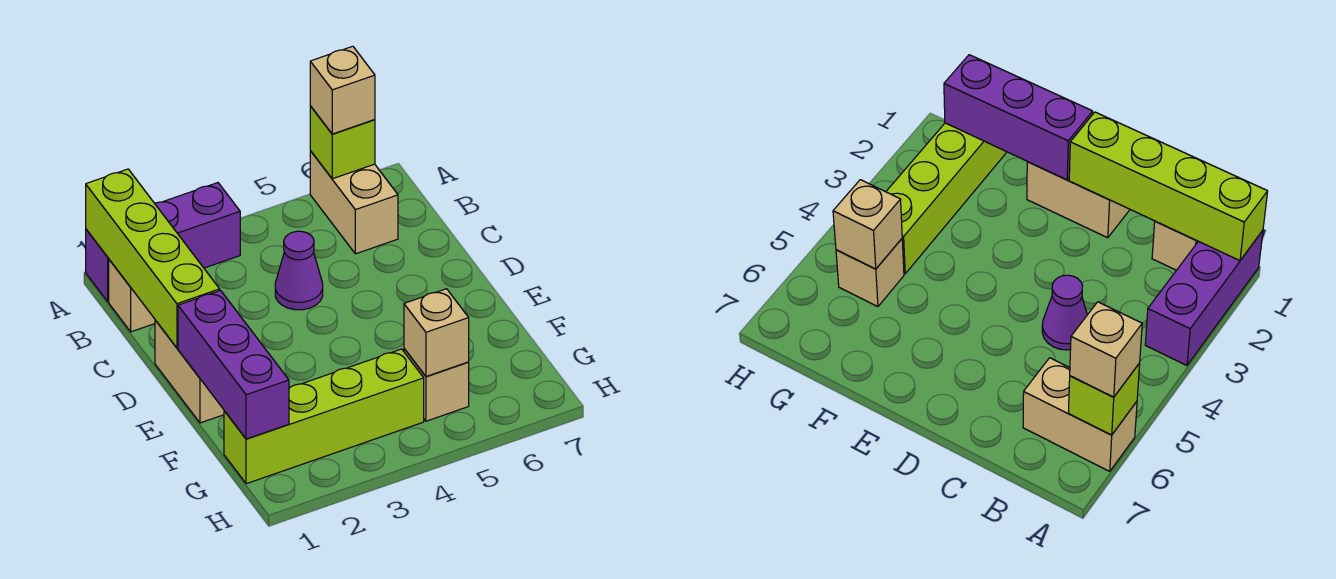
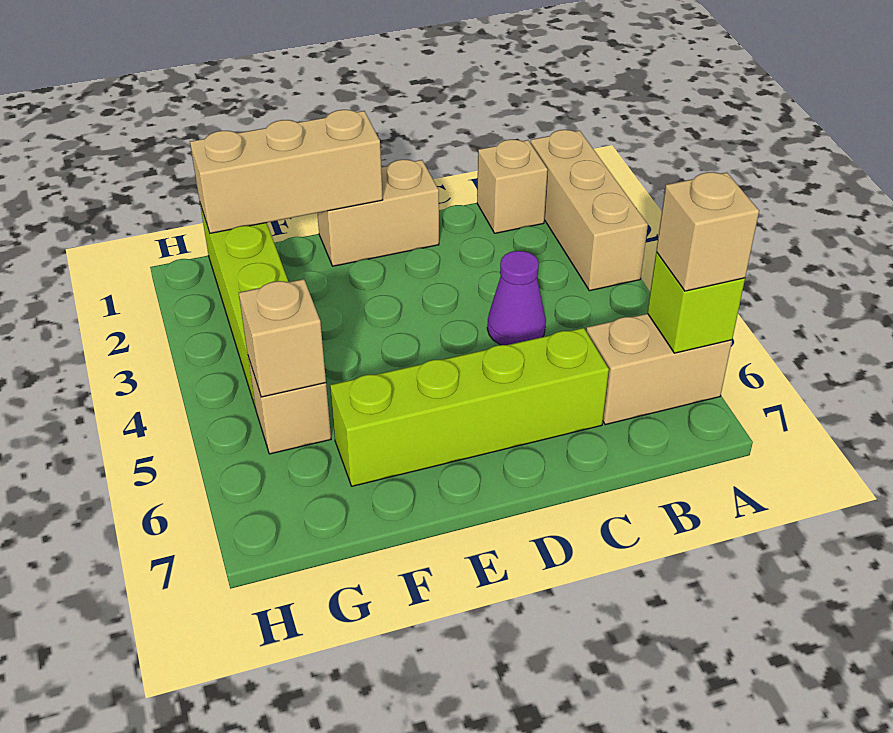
purple brick A1:A3 level 1 -> tan brick A1:A3 level 1
lime brick A1:D1 level 2 -> lime brick C6:F6 level 1
purple brick E1:G1 level 2 -> tan brick E1:G1 level 2

